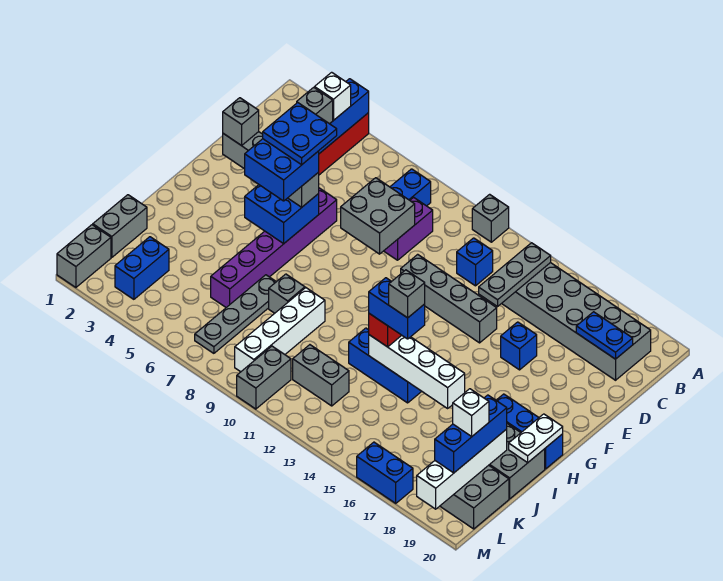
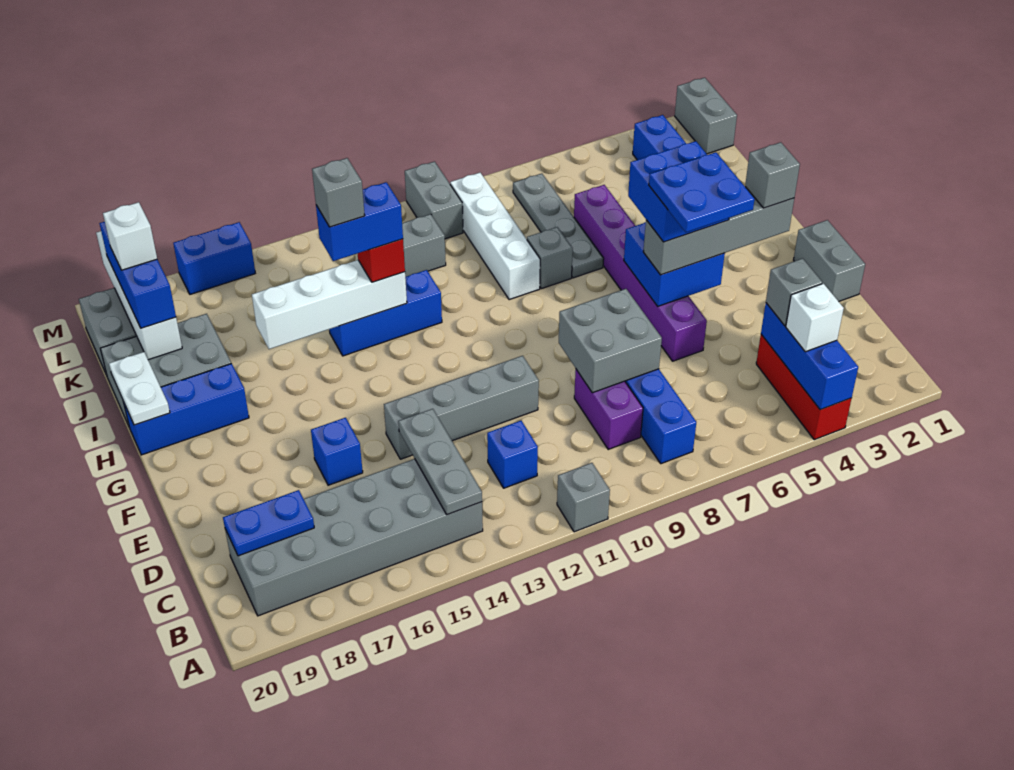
grey brick J1:K1 level 1 -> grey brick E1:F1 level 1

